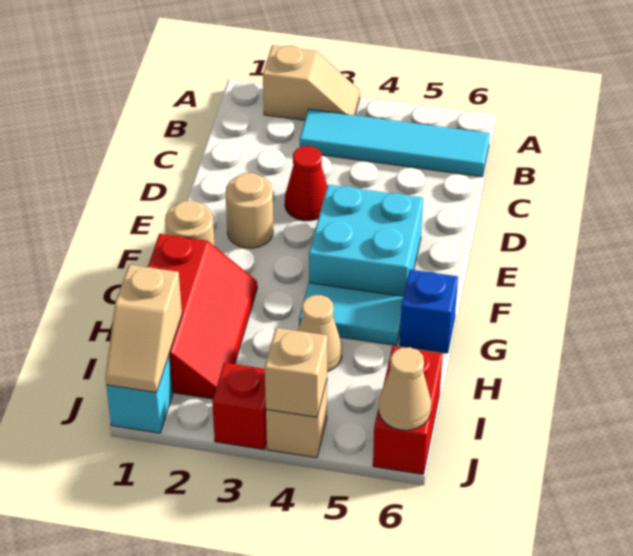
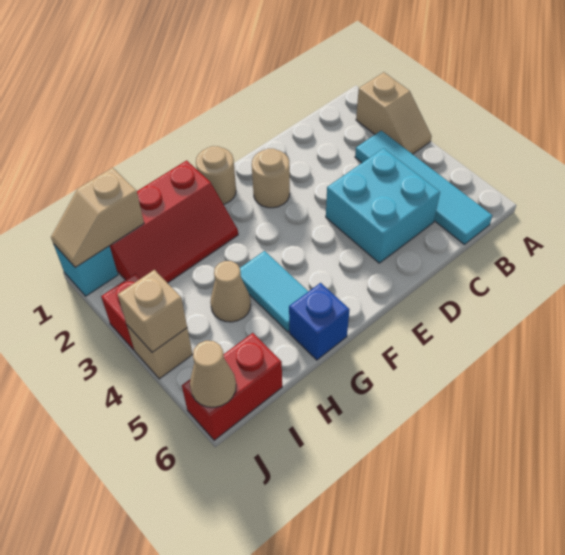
red cone D3 level 1 -> none
cyan brick E4:F5 level 1 -> cyan brick C4:D5 level 1

